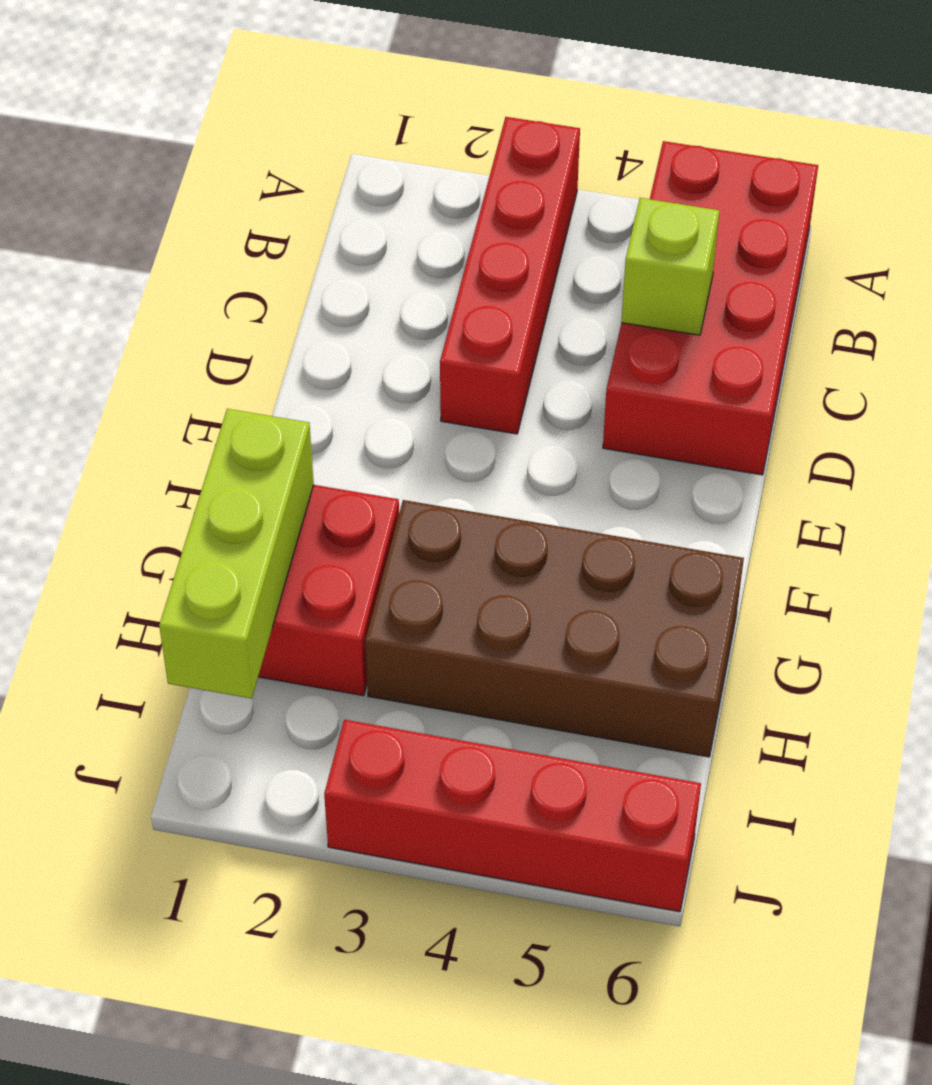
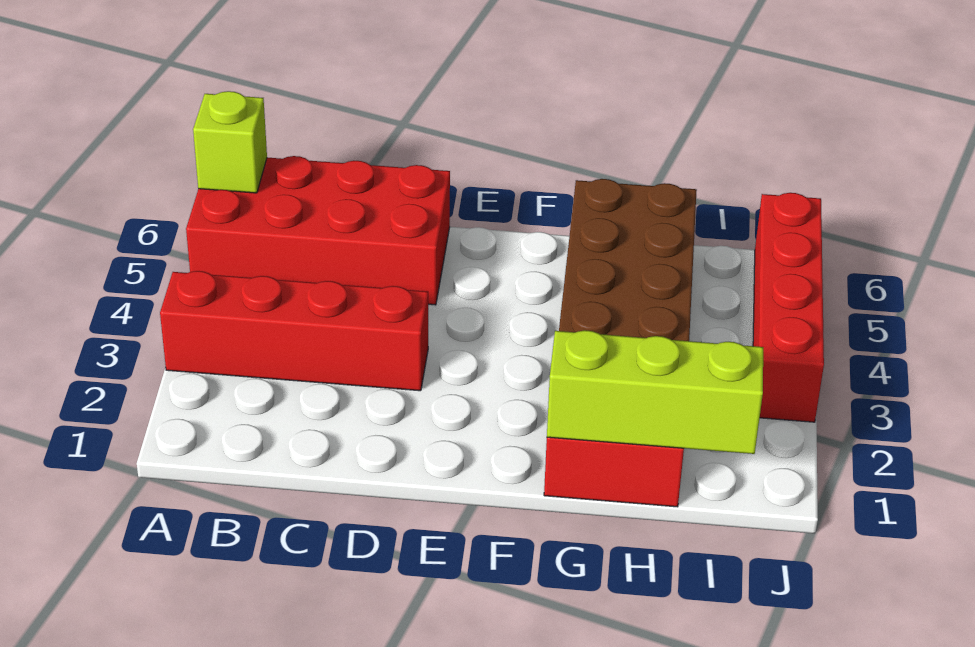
lime brick C5 level 2 -> lime brick A6 level 2

